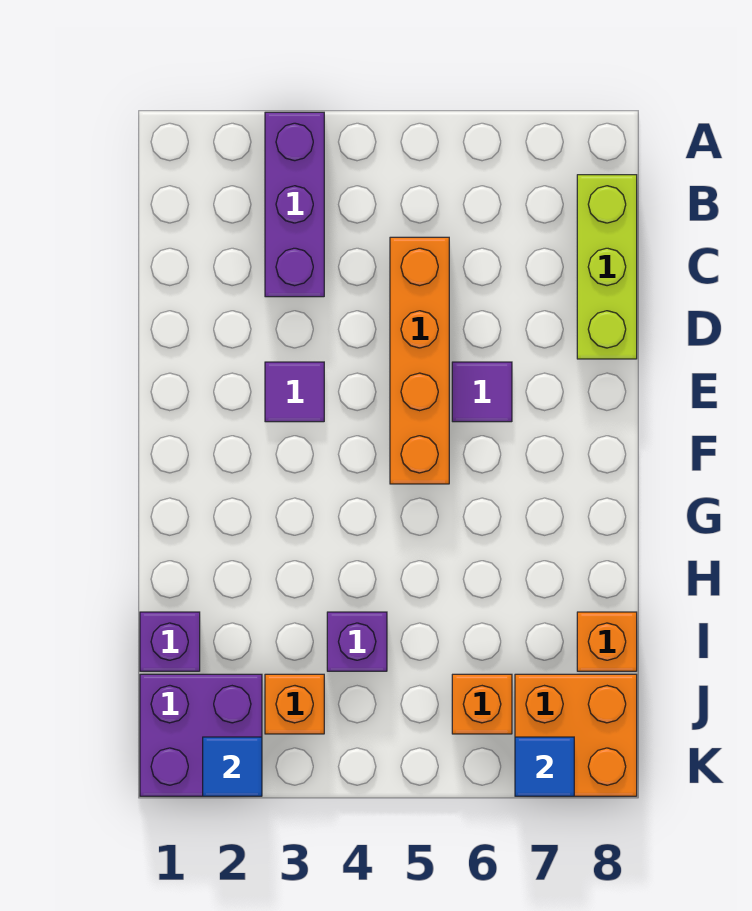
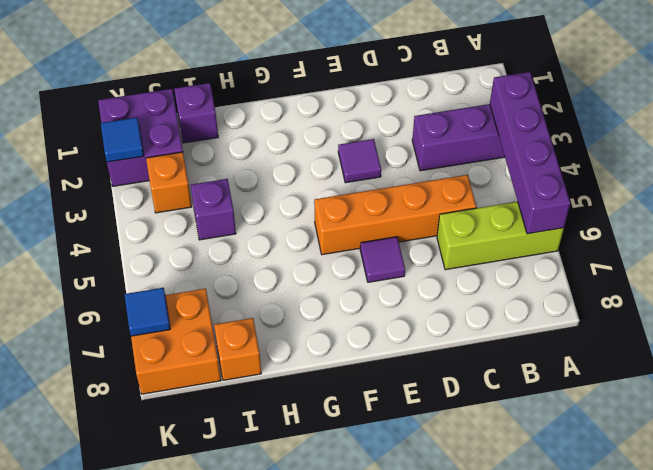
none -> purple brick A3:A6 level 2
lime brick B8:D8 level 1 -> lime brick A6:C6 level 1
orange brick J6 level 1 -> none

